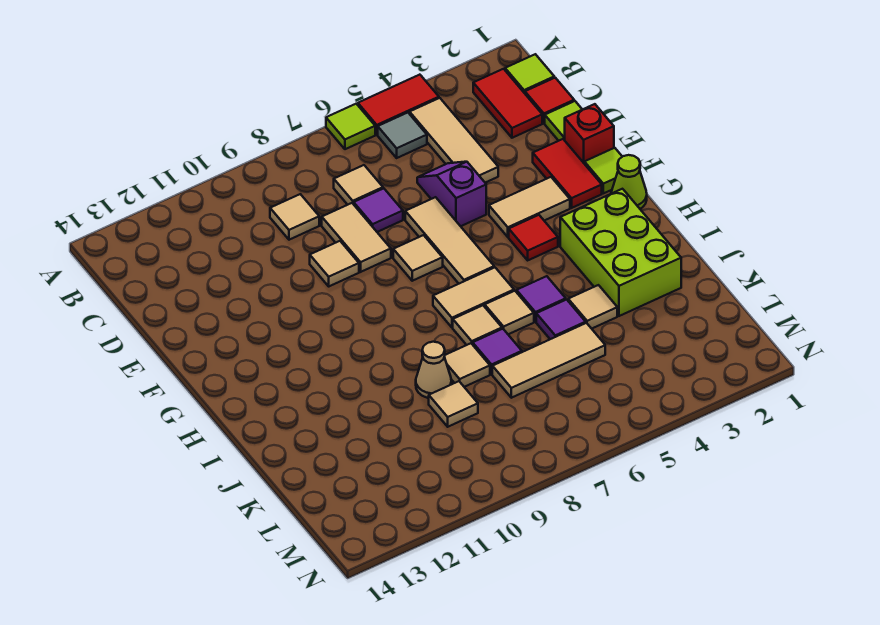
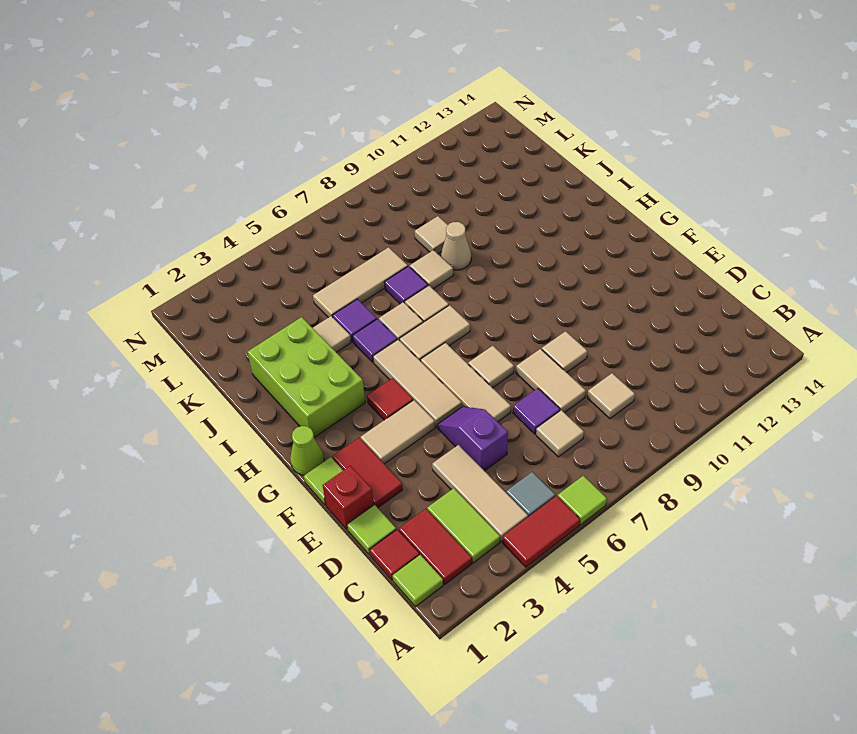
none -> lime tile B3:C3 level 1
purple slope D5:E5 level 1 top E -> purple slope D5:E5 level 1 top D
none -> tan tile F5:H5 level 1

